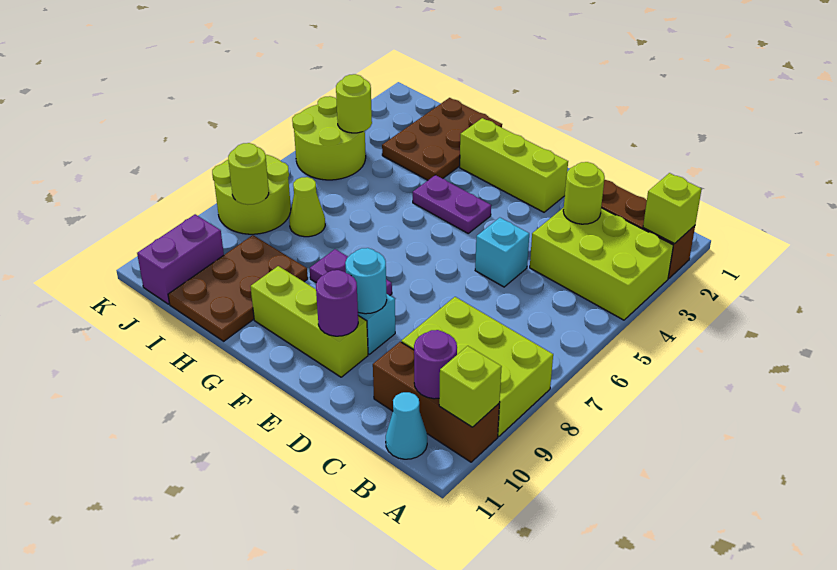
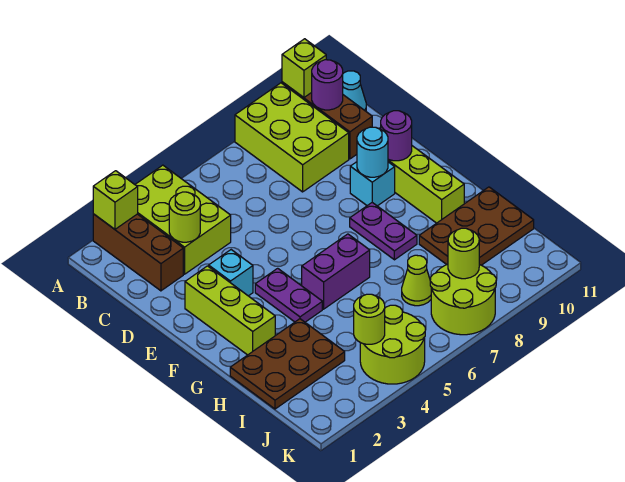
cyan brick D5 level 1 -> cyan brick E3 level 1
purple brick J10:J11 level 1 -> purple brick G5:G6 level 1

